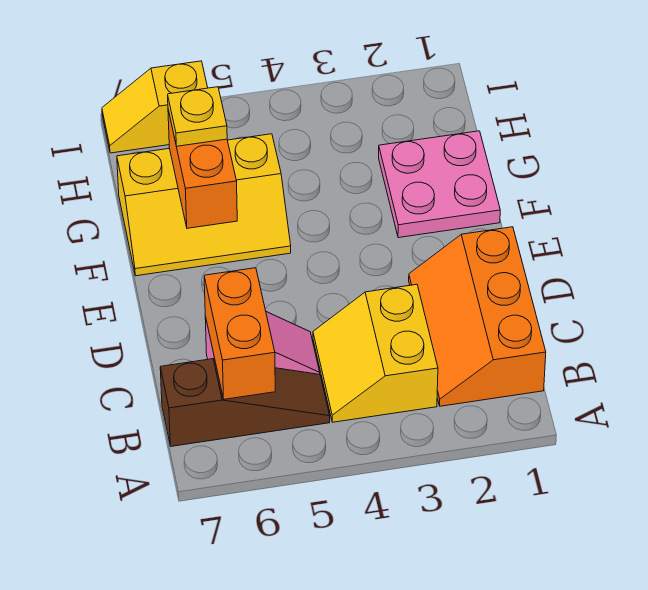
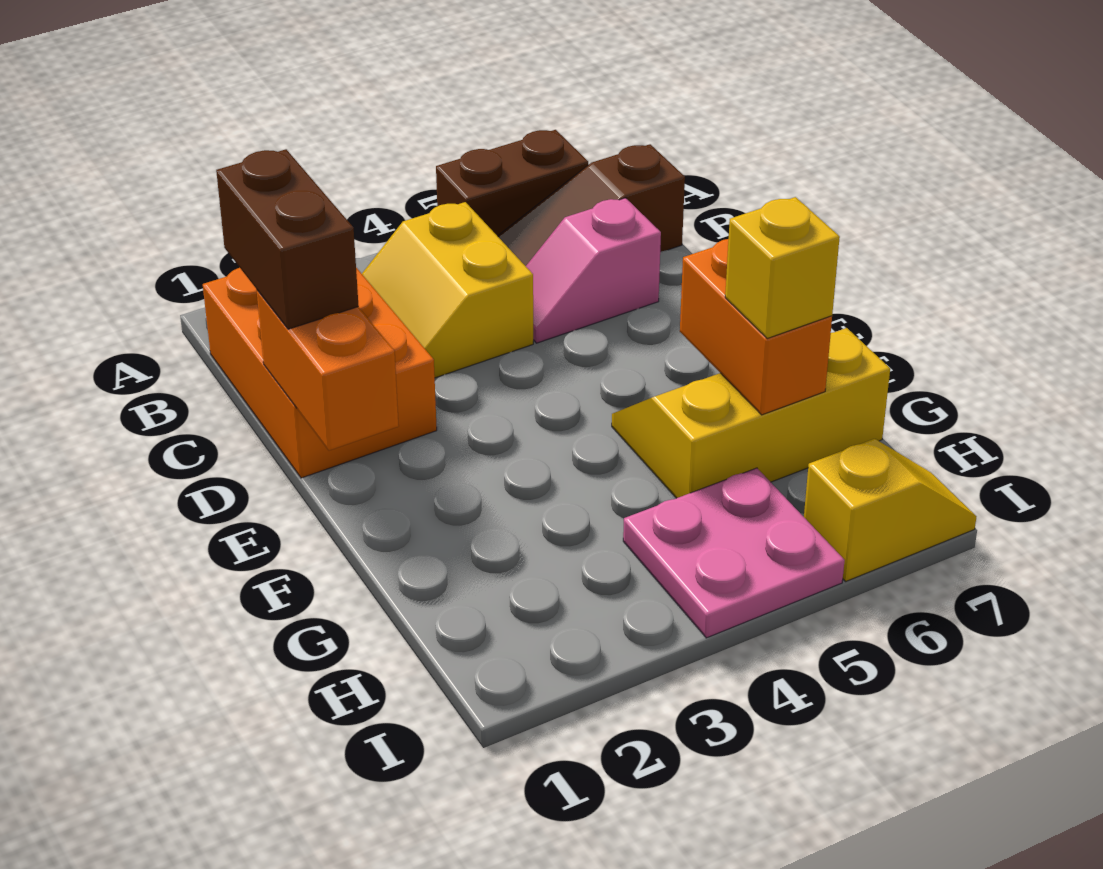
none -> brown brick A5:A6 level 1
orange slope B1:D2 level 1 top 1 -> orange brick B1:D2 level 1
yellow slope B3:C4 level 1 top 3 -> yellow slope B3:C4 level 1 top 4
orange brick B6:C6 level 2 -> orange brick D1:E1 level 2
none -> brown brick C1:D1 level 3
pink plate F1:G2 level 1 -> pink plate H4:I5 level 1
yellow plate G6 level 3 -> yellow brick G6 level 3

